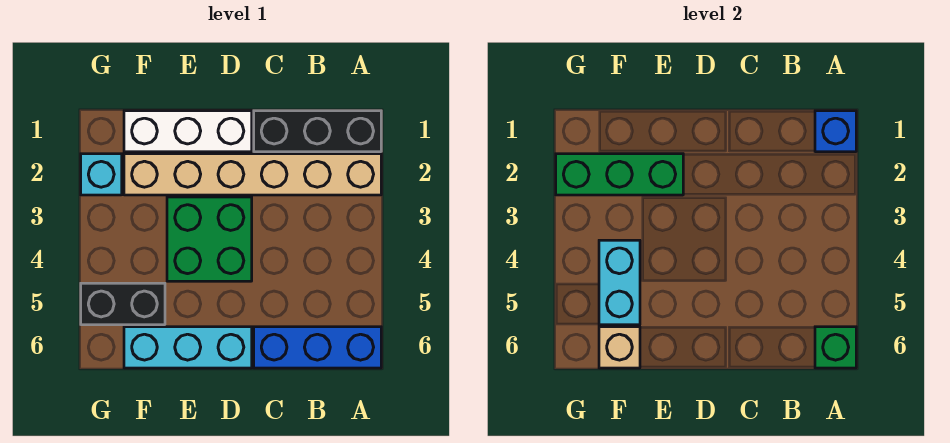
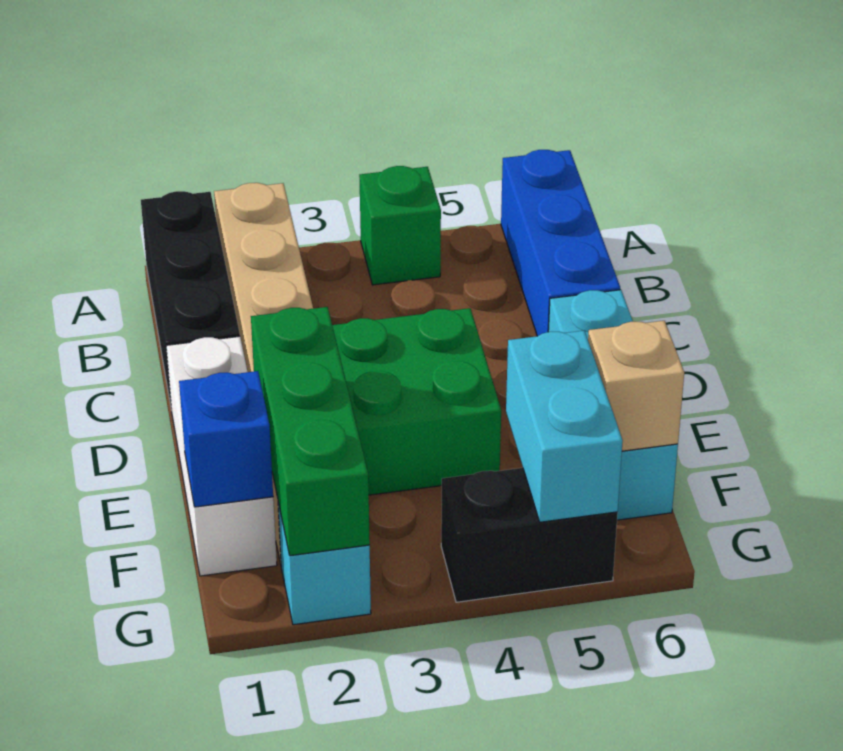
blue brick A1 level 2 -> blue brick F1 level 2
green brick A6 level 2 -> green brick A4 level 1
cyan brick F4:F5 level 2 -> cyan brick F5:G5 level 2
black brick F5:G5 level 1 -> black brick G4:G5 level 1

